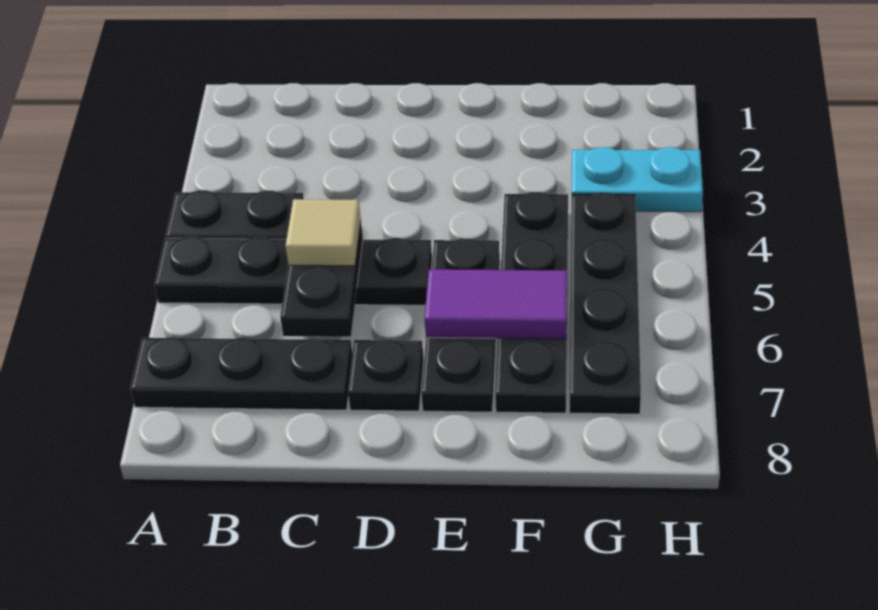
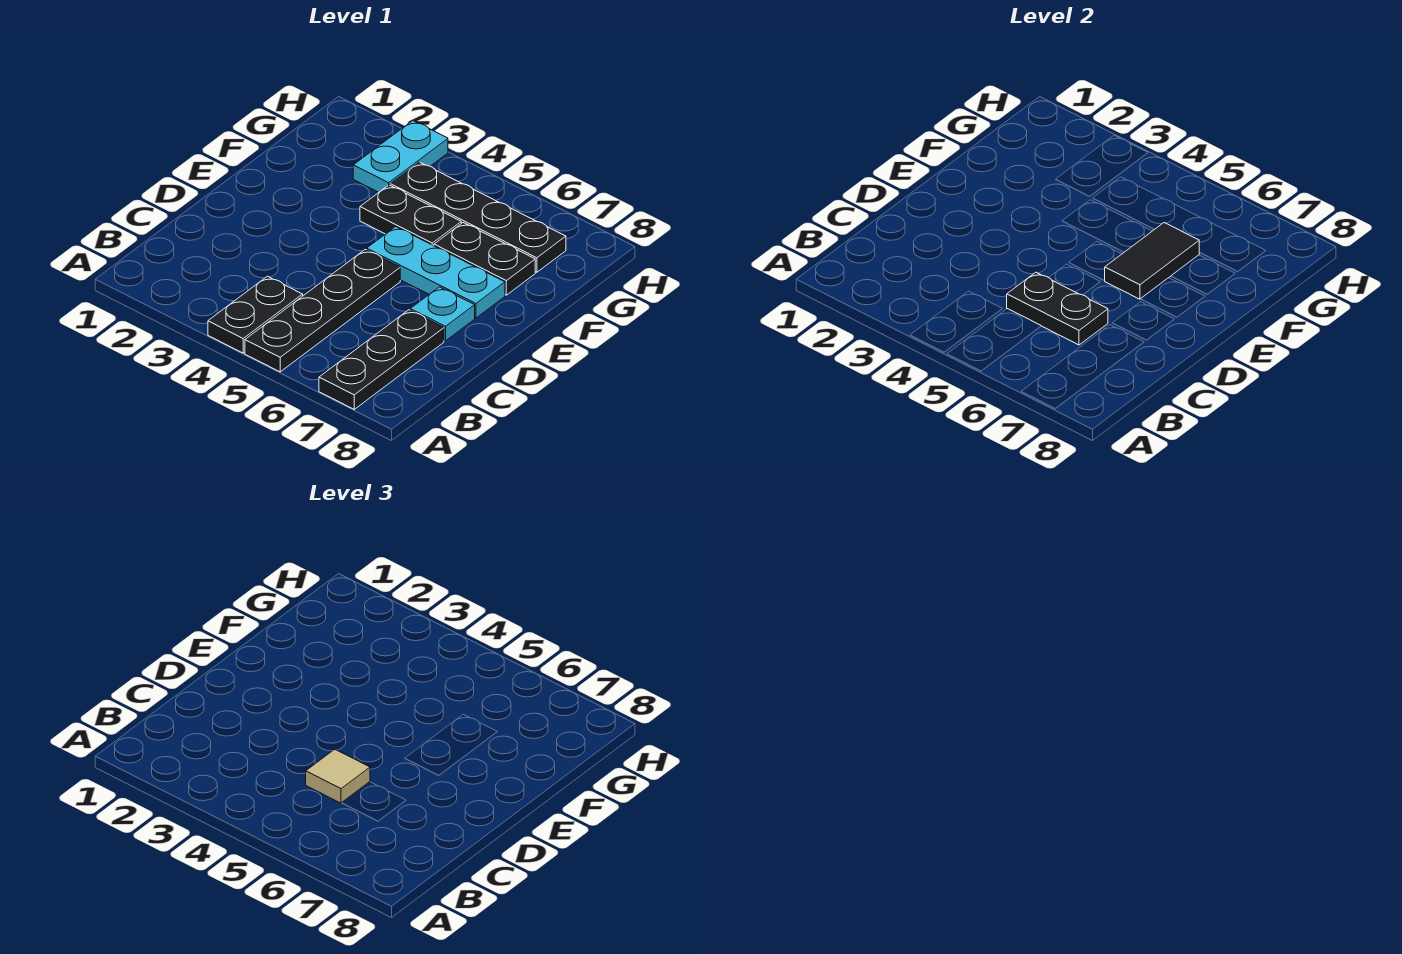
black plate D7 level 1 -> cyan plate D7 level 1
black plate E5:E7 level 1 -> cyan plate E5:E7 level 1
purple tile E6:F6 level 2 -> black tile E6:F6 level 2

